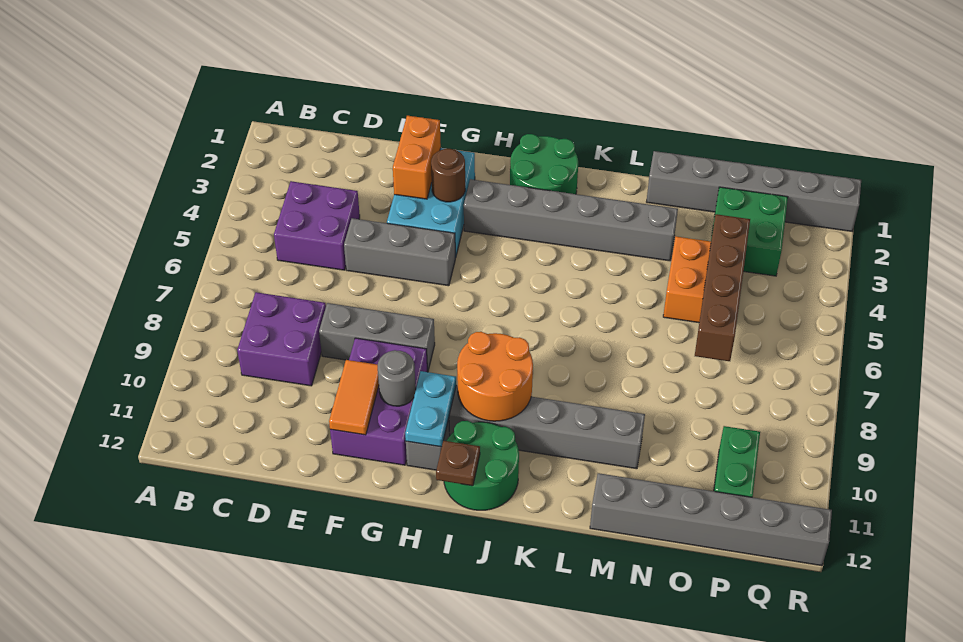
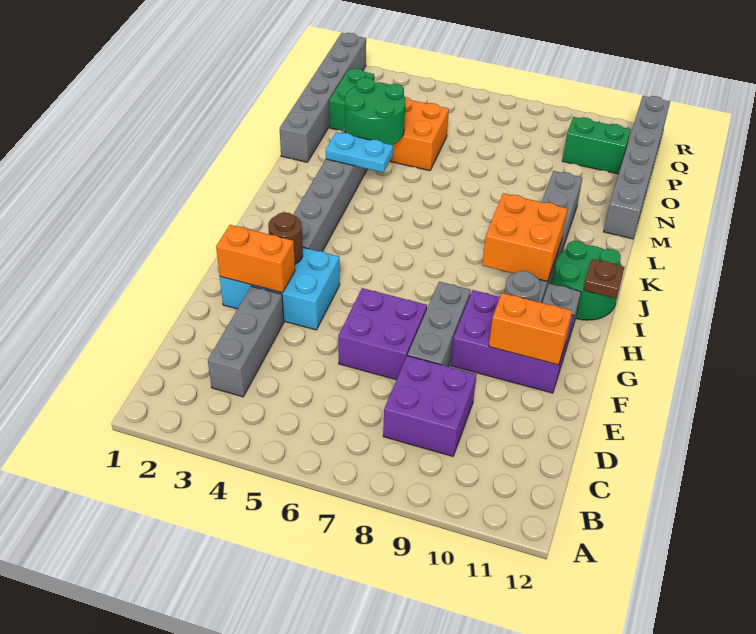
purple brick C4:D5 level 1 -> purple brick E6:F7 level 1
grey brick E5:G5 level 1 -> grey brick C3:E3 level 1
orange tile F10:F11 level 2 -> orange brick F10:F11 level 2
cyan plate H10:H11 level 2 -> cyan plate L3:L4 level 2
green round brick I1:J2 level 1 -> green round brick M3:N4 level 2
orange round brick I9:J10 level 2 -> orange brick I9:J10 level 2
green brick O2:P3 level 1 -> green brick O2:P2 level 1
brown brick O4:O7 level 2 -> none

